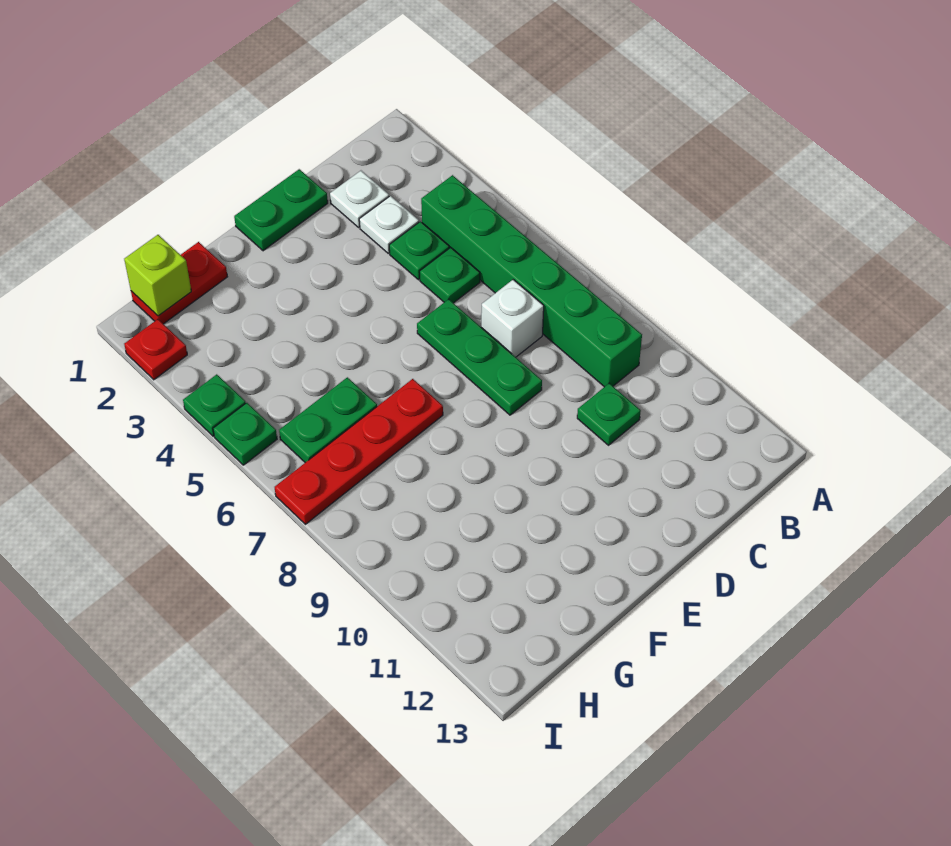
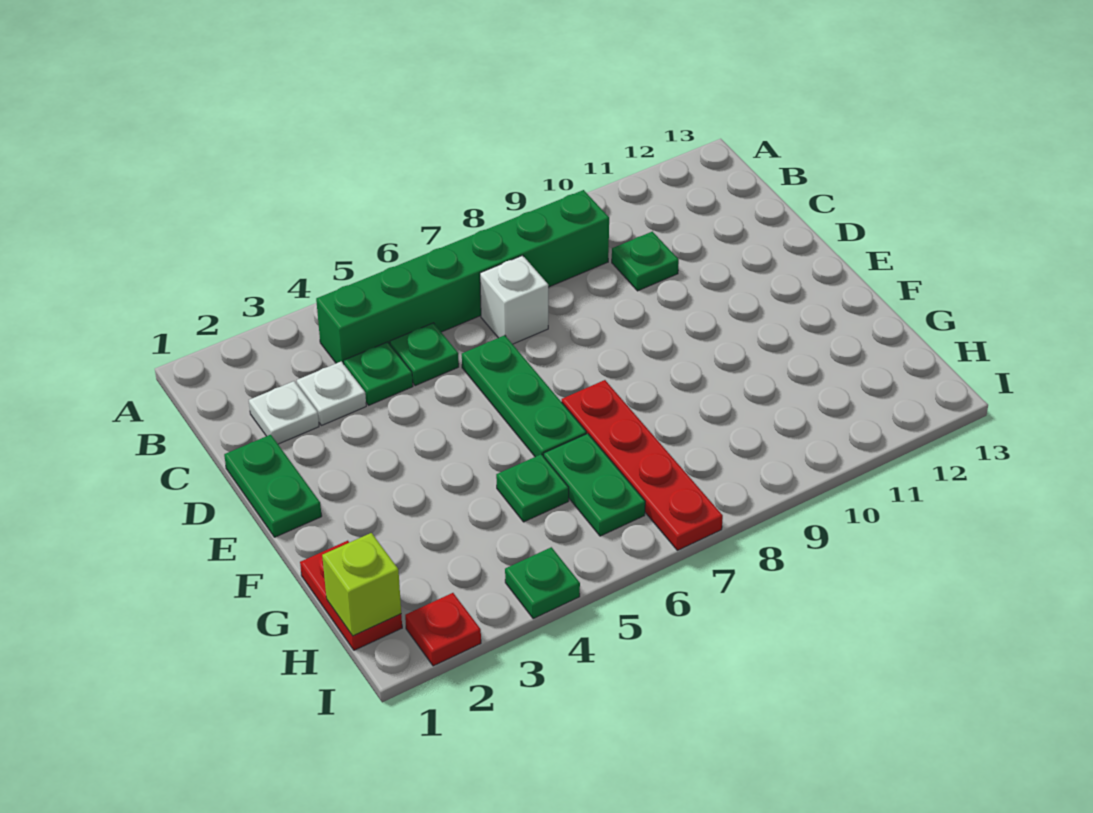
green plate D6:D8 level 1 -> green plate D6:F6 level 1
green plate I5 level 1 -> green plate G5 level 1

